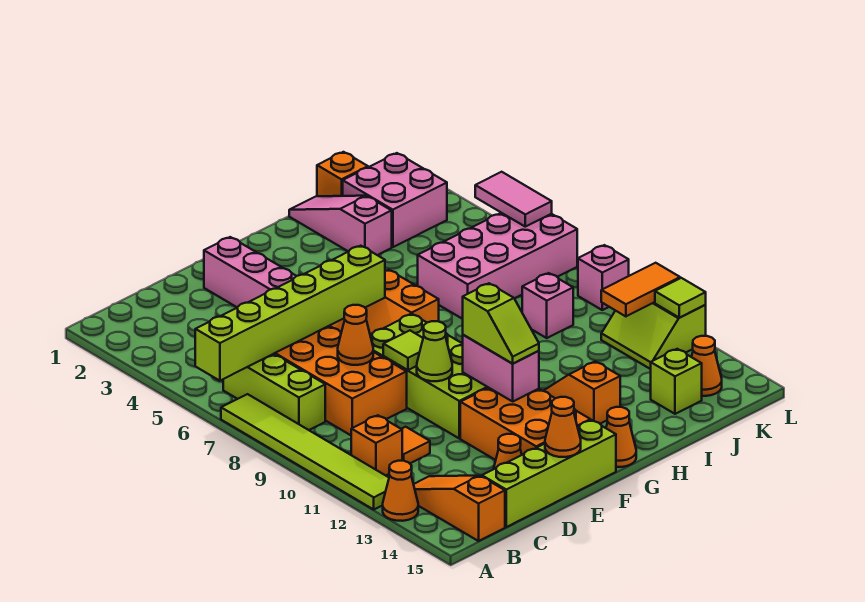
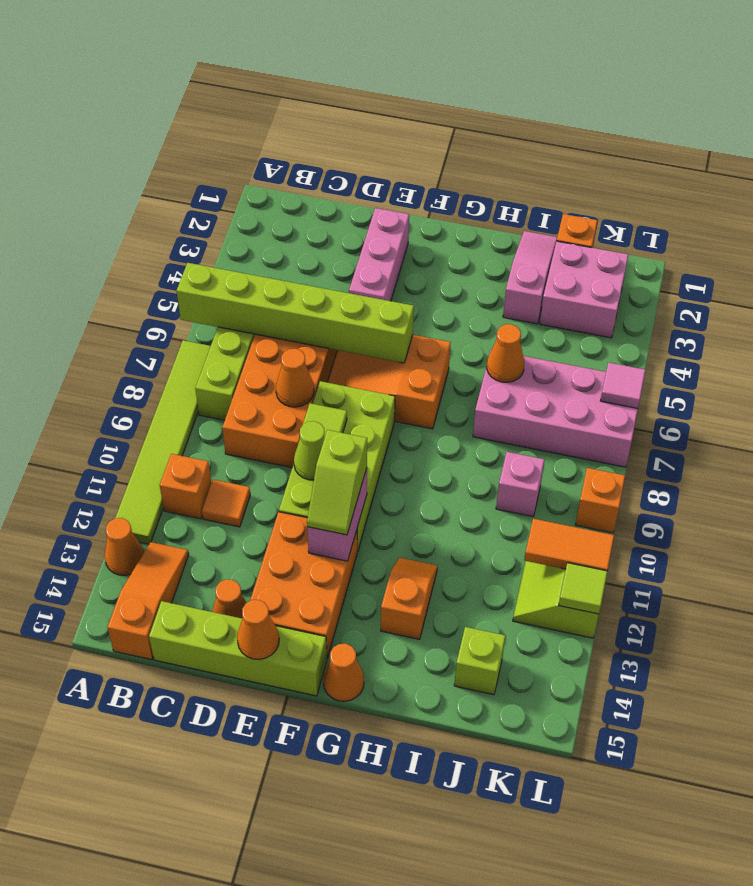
orange cone K14 level 1 -> orange cone I6 level 2
pink tile L5:L6 level 2 -> pink tile L6 level 2
pink brick L9 level 1 -> orange brick L9 level 1

